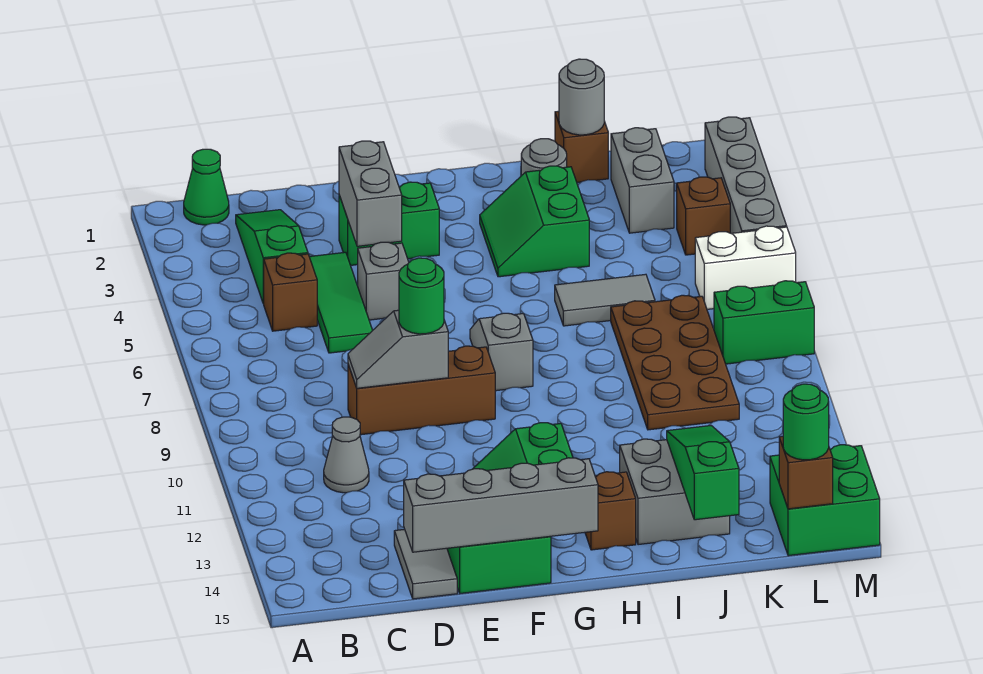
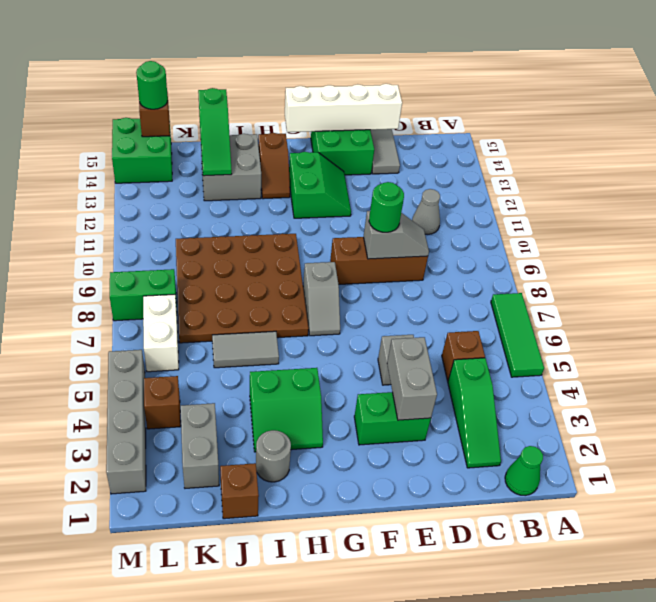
green tile D4:D6 level 1 -> green tile A5:A7 level 1
grey brick D15:G15 level 2 -> white brick D15:G15 level 2
green slope H3:I4 level 1 top I -> green slope H3:I4 level 1 top 4
grey round brick J1 level 2 -> none
brown plate J7:K10 level 1 -> brown plate H7:K10 level 1
white brick L6:M6 level 1 -> white brick L6:L7 level 1

